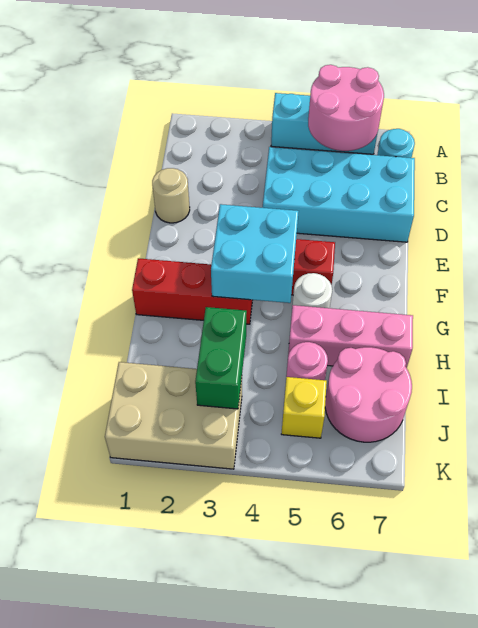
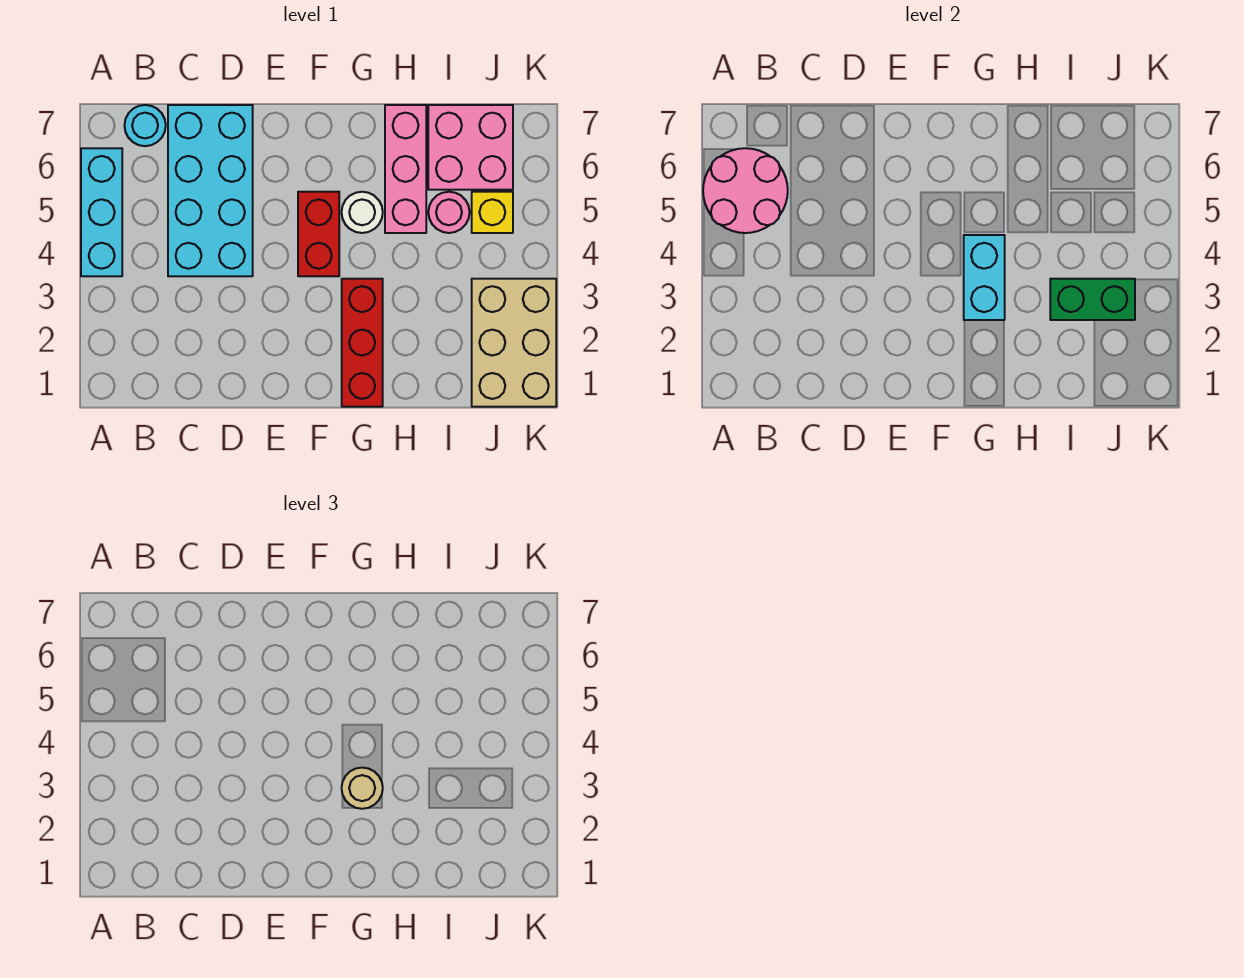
tan round brick D1 level 1 -> tan round brick G3 level 3
cyan brick F3:G4 level 2 -> cyan brick G3:G4 level 2
pink round brick I6:J7 level 1 -> pink brick I6:J7 level 1

